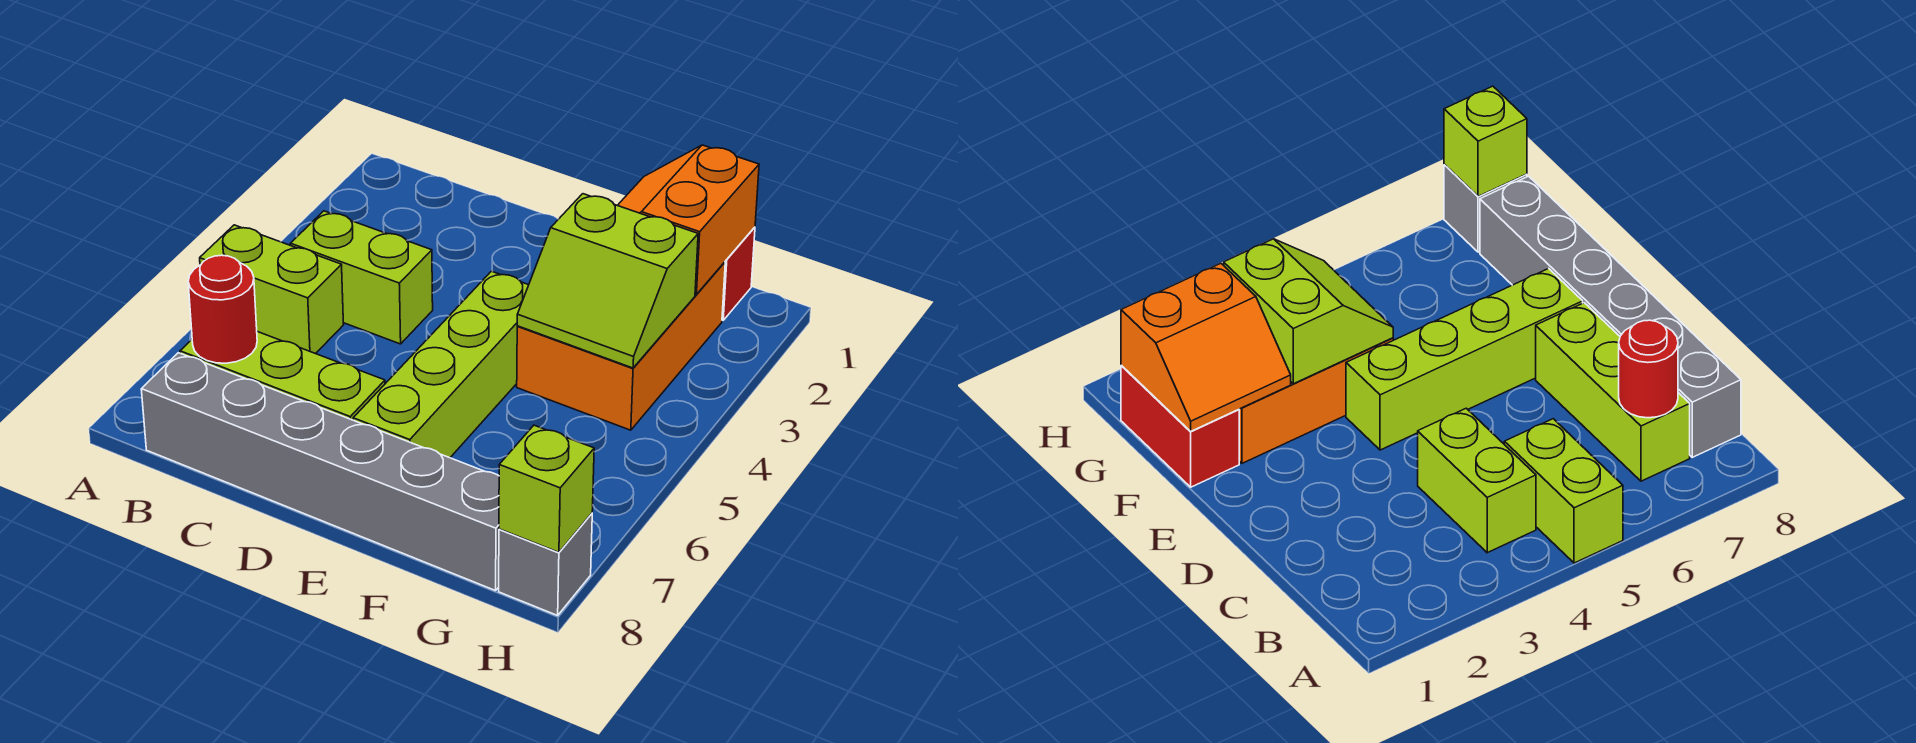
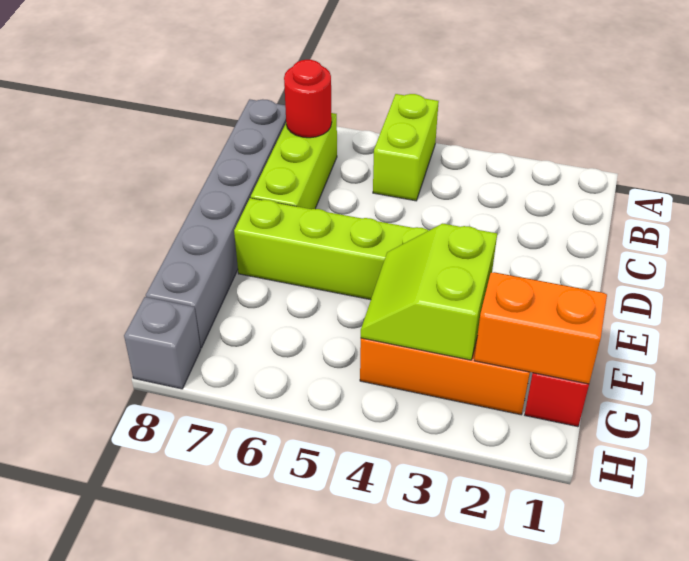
lime brick B4:C4 level 1 -> none
lime brick H8 level 2 -> none

